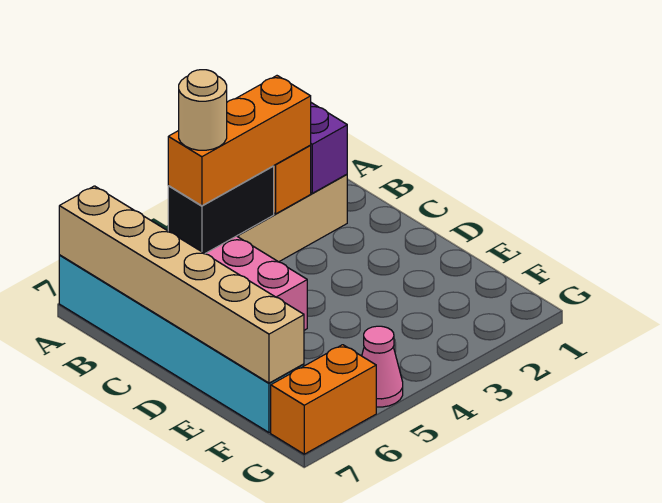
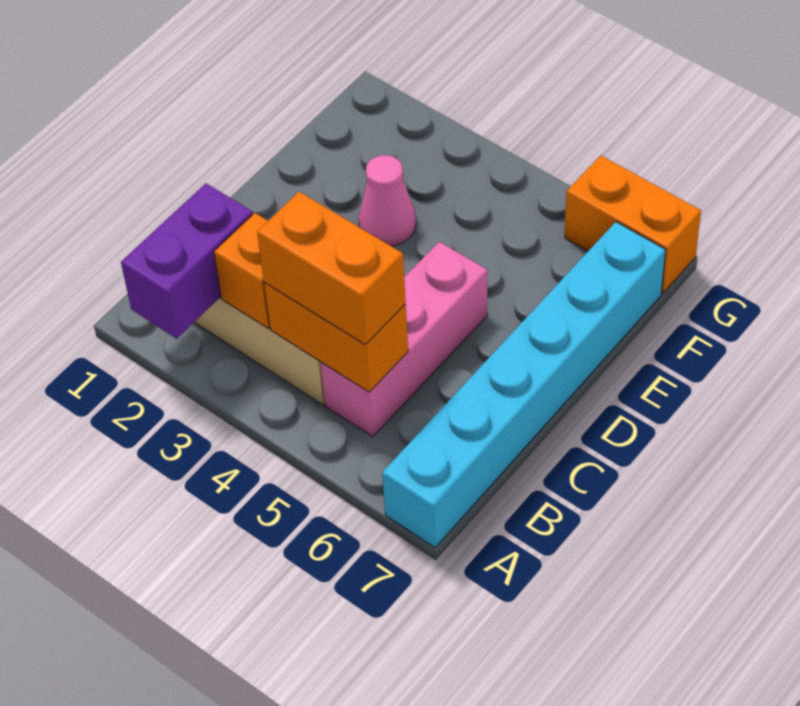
tan brick A7:F7 level 2 -> none
orange brick B3:B5 level 3 -> orange brick B4:B5 level 3
black brick B4:B5 level 2 -> orange brick B4:B5 level 2
tan round brick B5 level 4 -> none
pink cone G5 level 1 -> pink cone E3 level 1

